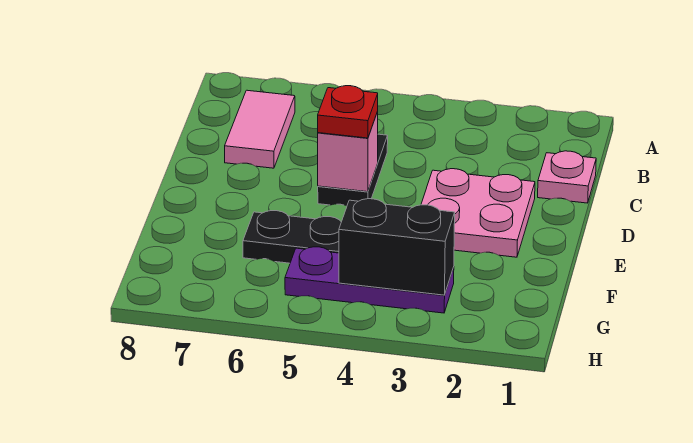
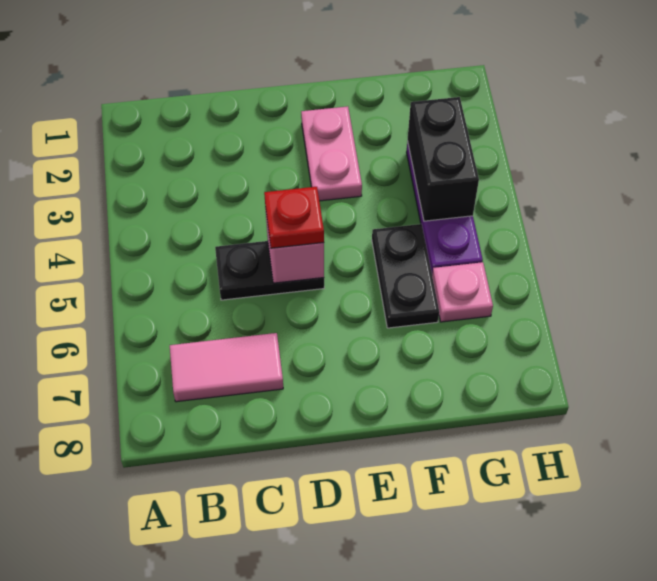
pink plate C1 level 1 -> pink plate G6 level 1
pink plate D2:E3 level 1 -> pink plate E2:E3 level 1

